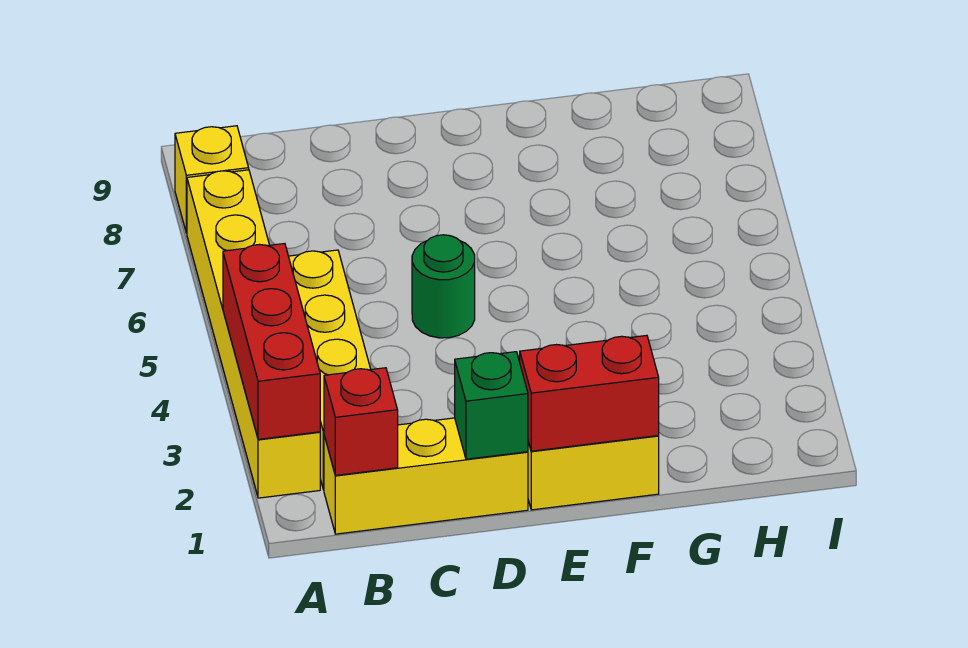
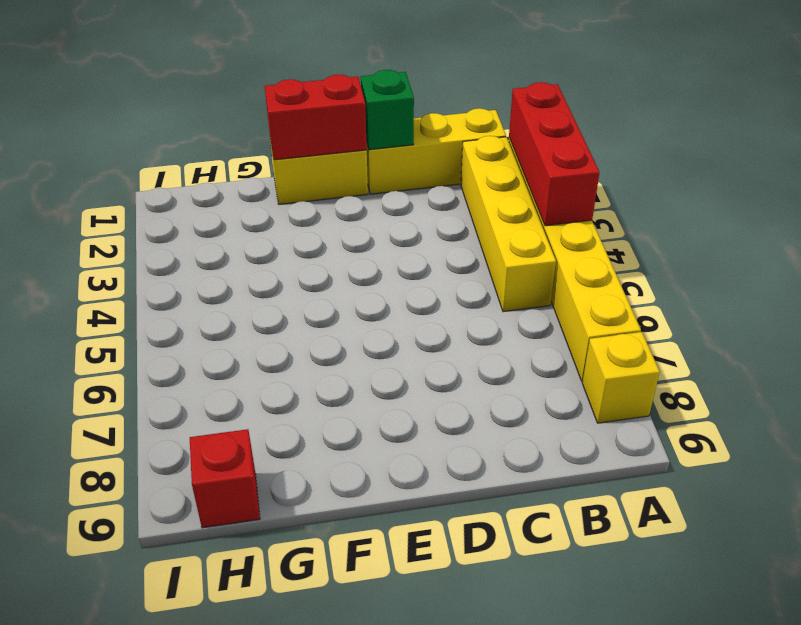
red brick B1 level 2 -> red brick H9 level 1
green round brick D5 level 1 -> none

